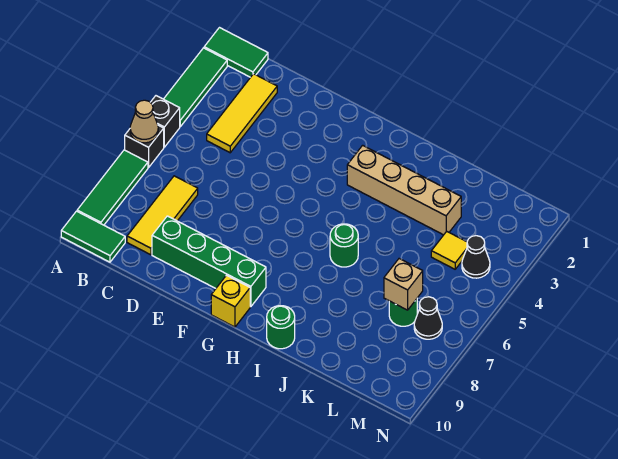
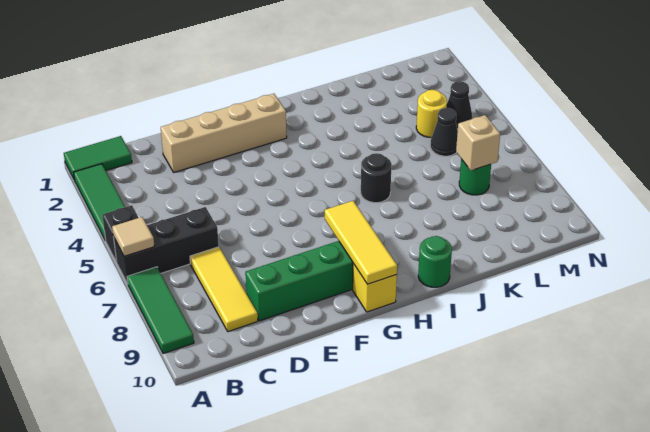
black brick A6 level 1 -> black brick A6:C6 level 1
tan cone A6 level 2 -> tan tile A6 level 2
green tile A10:B10 level 1 -> none
yellow tile C2:C4 level 1 -> yellow tile G8:G10 level 2
tan brick H3:K3 level 1 -> tan brick D2:G2 level 1
green round brick I6 level 1 -> black round brick I6 level 1
yellow tile L4 level 1 -> yellow round brick L4 level 1
black cone M7 level 1 -> black cone L5 level 1

